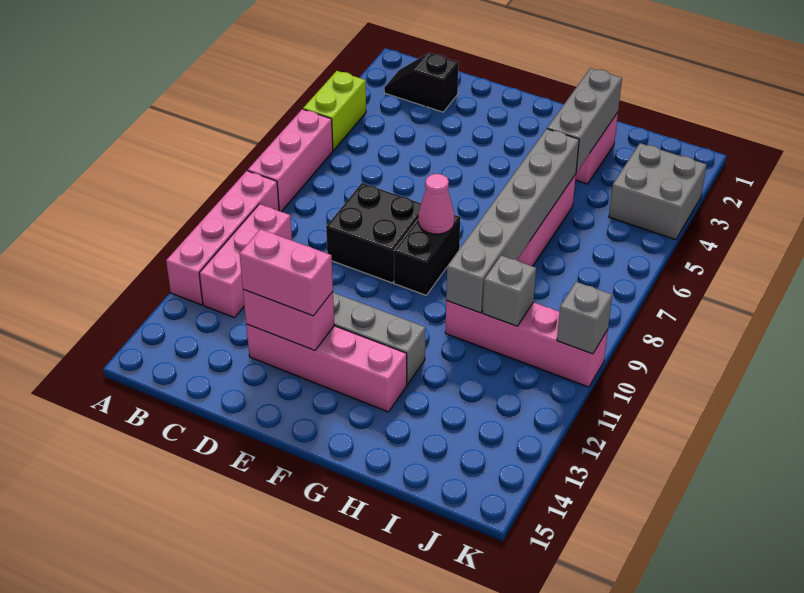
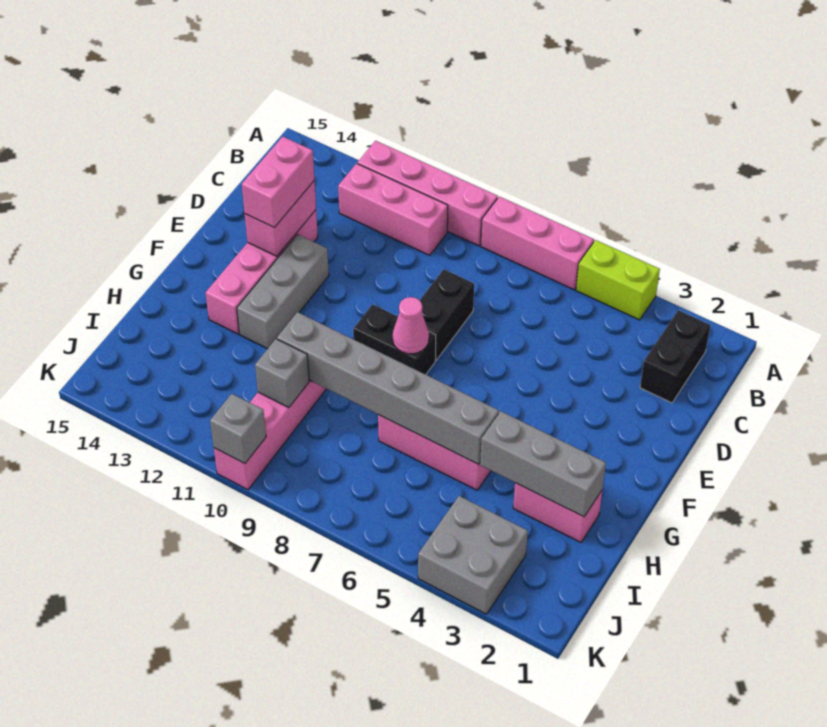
black slope B2:C2 level 1 top C -> black brick B2:C2 level 1
black brick D8:E9 level 1 -> black brick D8:E8 level 1

